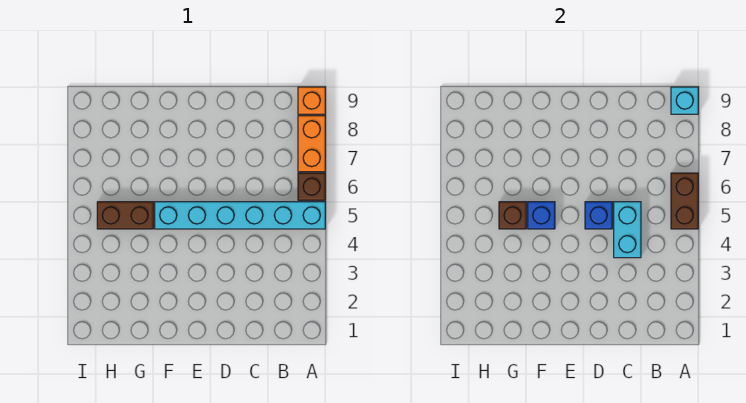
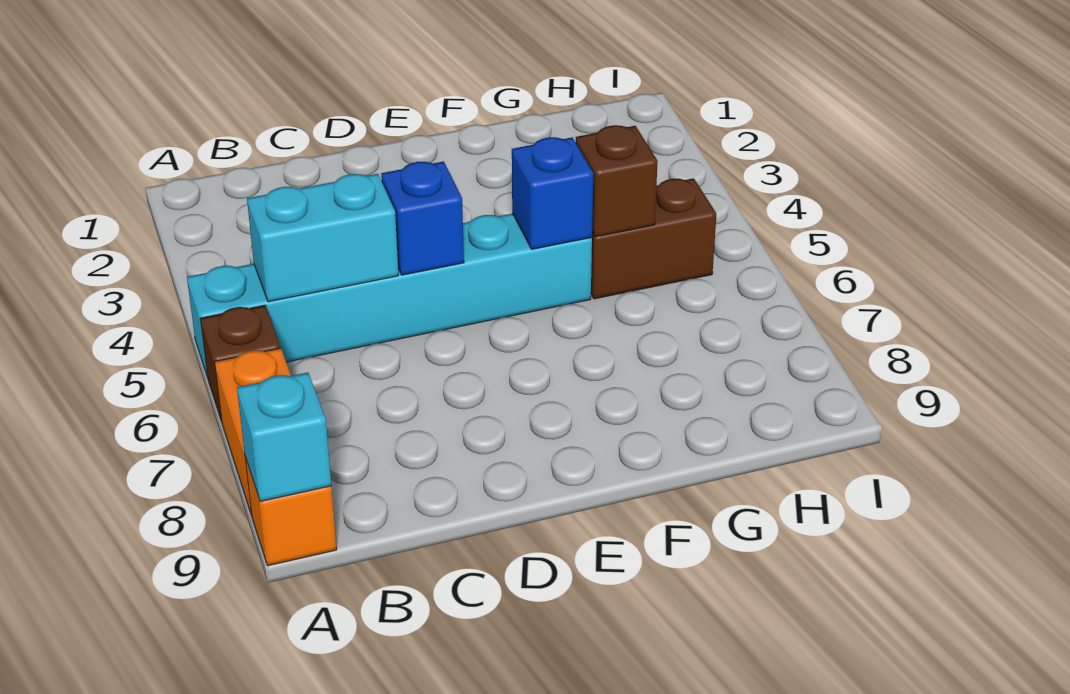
brown brick A5:A6 level 2 -> none
cyan brick C4:C5 level 2 -> cyan brick B5:C5 level 2

